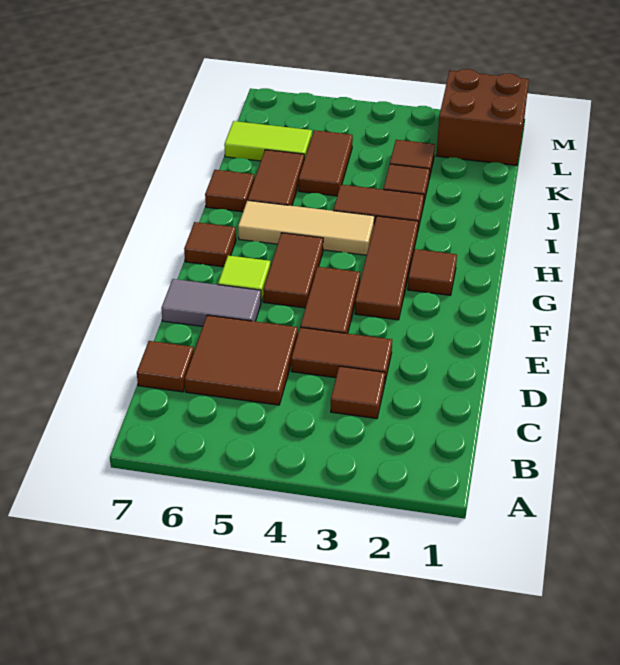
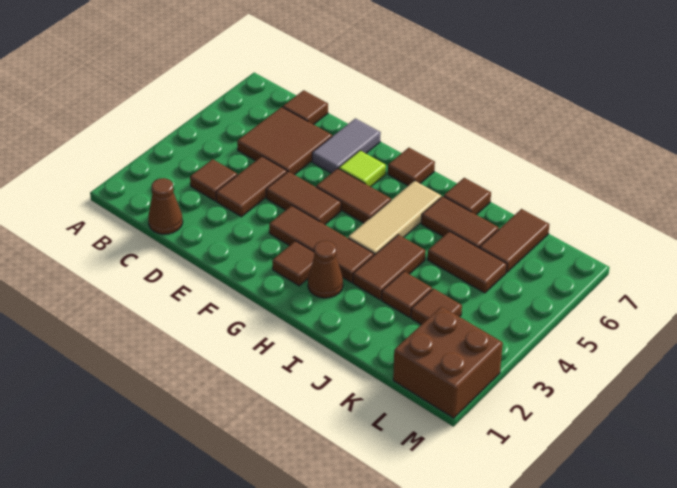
none -> brown cone C1 level 1
none -> brown cone H2 level 1
lime tile K6:K7 level 1 -> brown tile K6:K7 level 1

